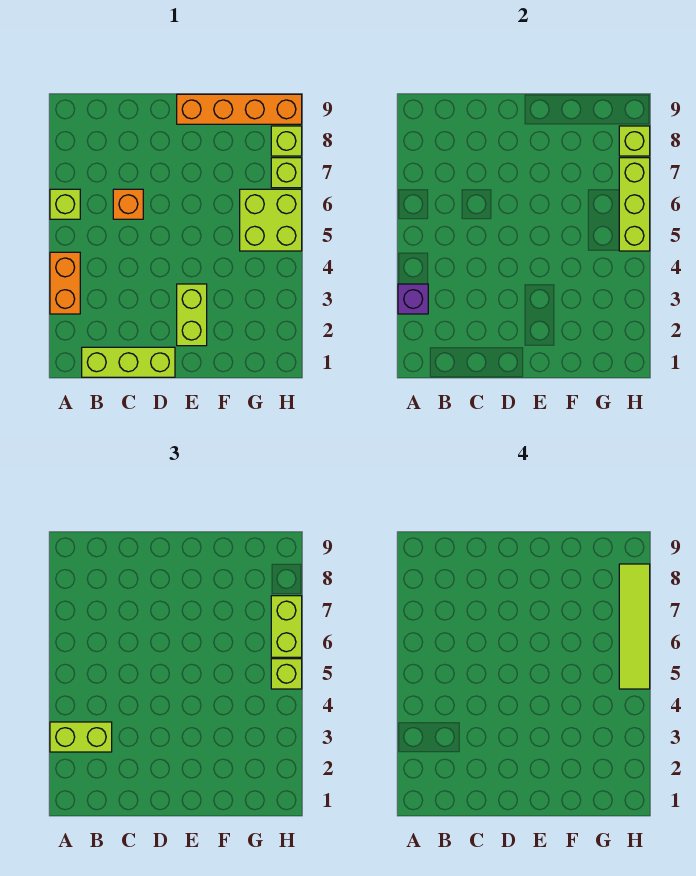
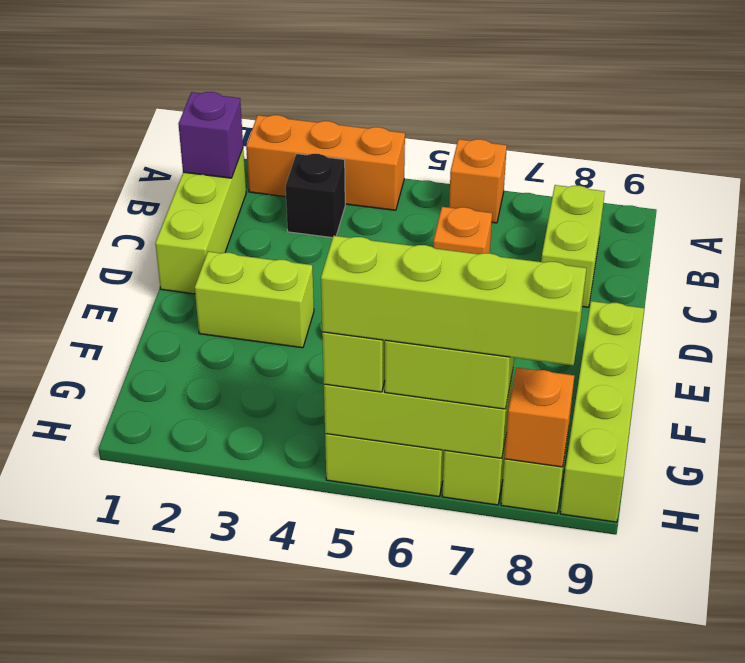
orange brick A3:A4 level 1 -> orange brick A2:A4 level 1
purple brick A3 level 2 -> purple brick B1 level 2
lime brick A3:B3 level 3 -> lime brick B8:C8 level 1
lime brick A6 level 1 -> orange brick A6 level 1
none -> black brick B3 level 1
orange brick E9:H9 level 1 -> lime brick E9:H9 level 1
lime tile H5:H8 level 4 -> lime brick H5:H8 level 4
lime brick H8 level 2 -> orange brick H8 level 2

